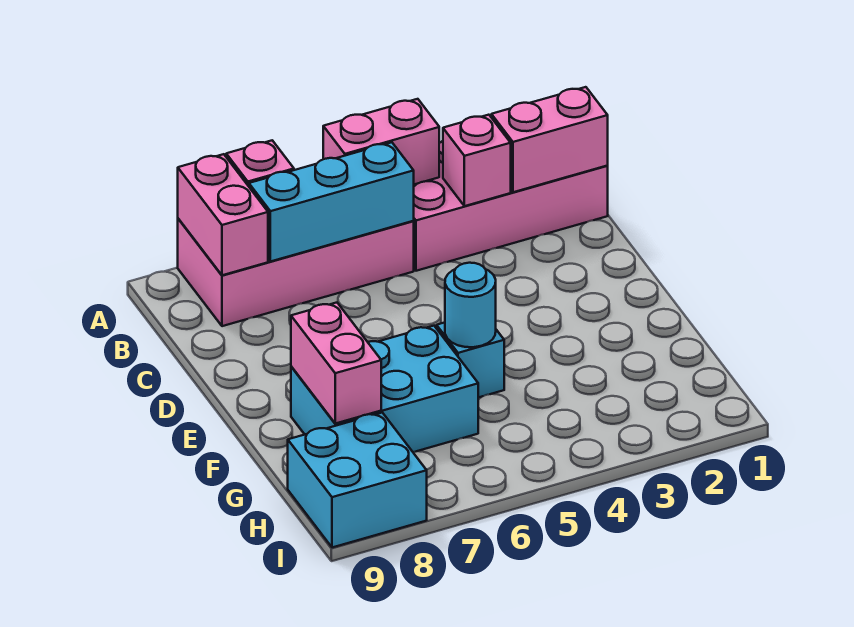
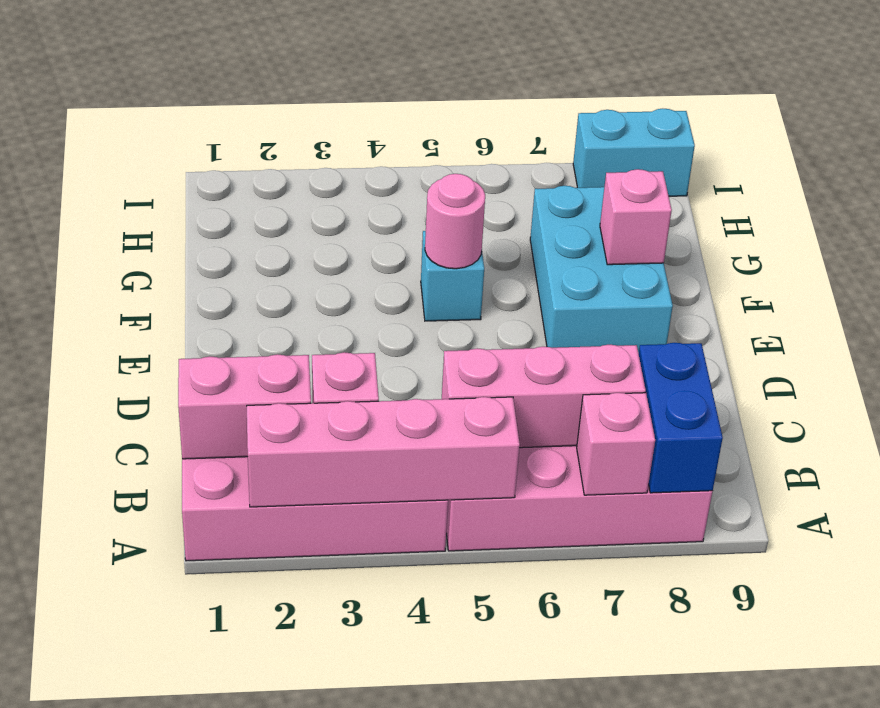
pink brick A4:A5 level 2 -> pink brick A2:A5 level 2
pink brick A8:B8 level 2 -> blue brick A8:B8 level 2
cyan brick B5:B7 level 2 -> pink brick B5:B7 level 2
cyan round brick F5 level 2 -> pink round brick F5 level 2
cyan brick F6:G8 level 1 -> cyan brick E7:G8 level 1
pink brick F8:G8 level 2 -> pink brick F8 level 2
cyan brick H8:I9 level 1 -> cyan brick I8:I9 level 1

